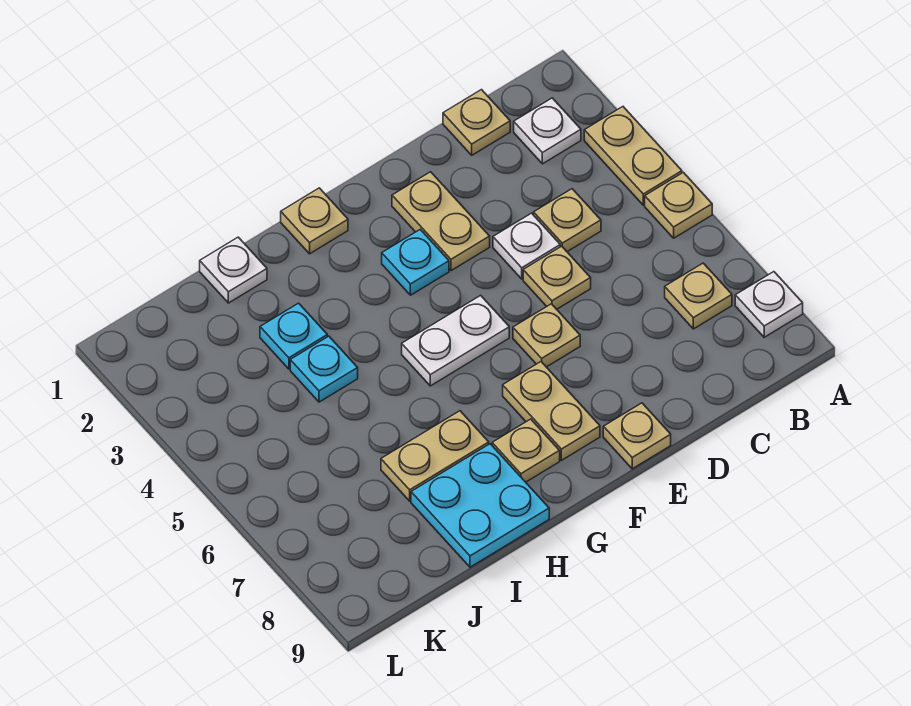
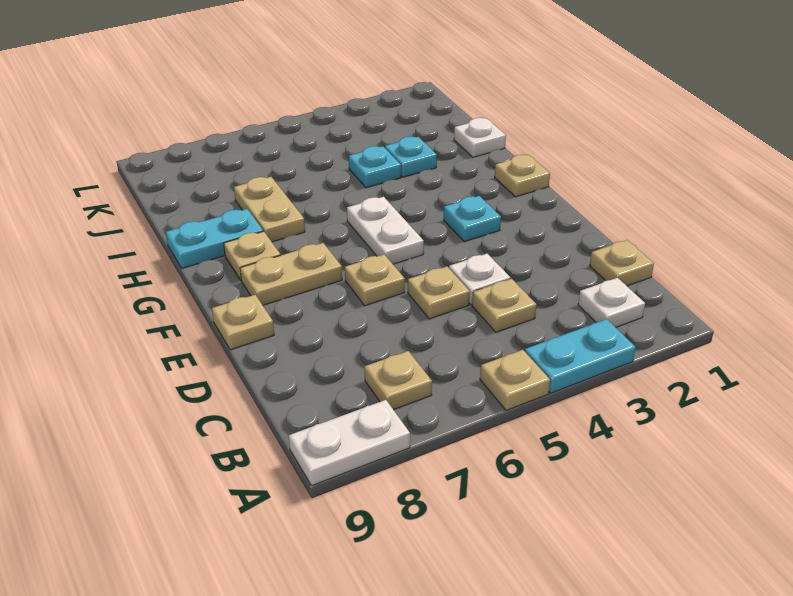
tan plate A3:A4 level 1 -> cyan plate A3:A4 level 1
white plate A8 level 1 -> white plate A8:A9 level 1
tan plate E2:E3 level 1 -> none
cyan plate H8:I9 level 1 -> cyan plate H8:H9 level 1

